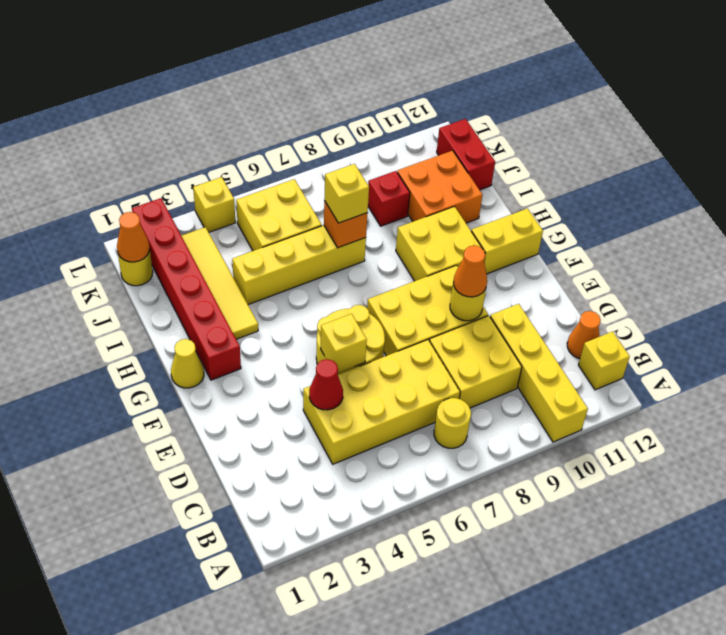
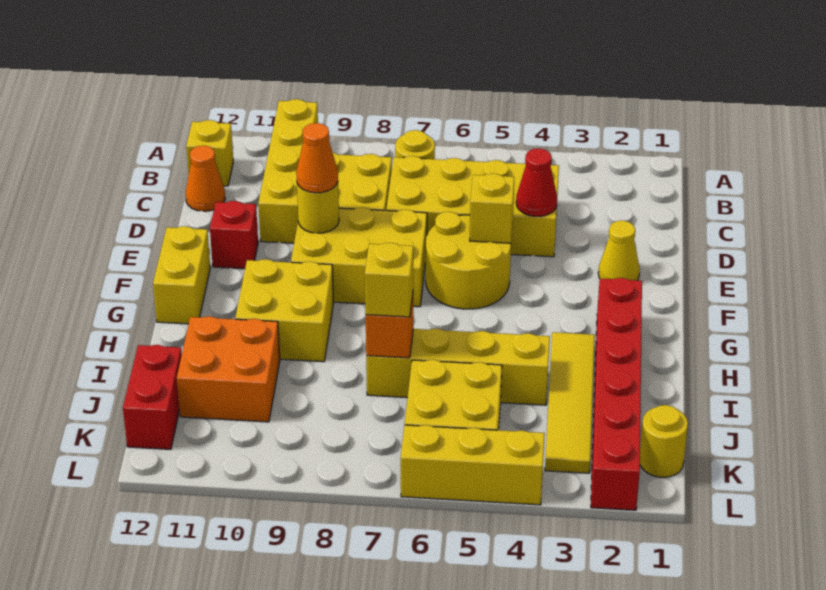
yellow cone G1 level 1 -> yellow cone E2 level 1
yellow brick G11:G12 level 1 -> yellow brick F12:G12 level 1
red brick J9 level 1 -> red brick E11 level 1
orange cone K1 level 2 -> none
yellow brick L4 level 1 -> yellow brick L4:L6 level 1

